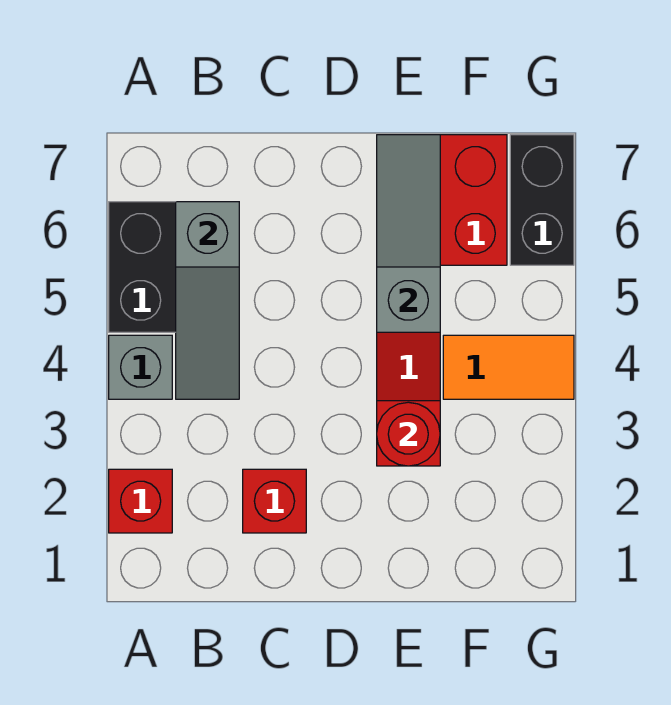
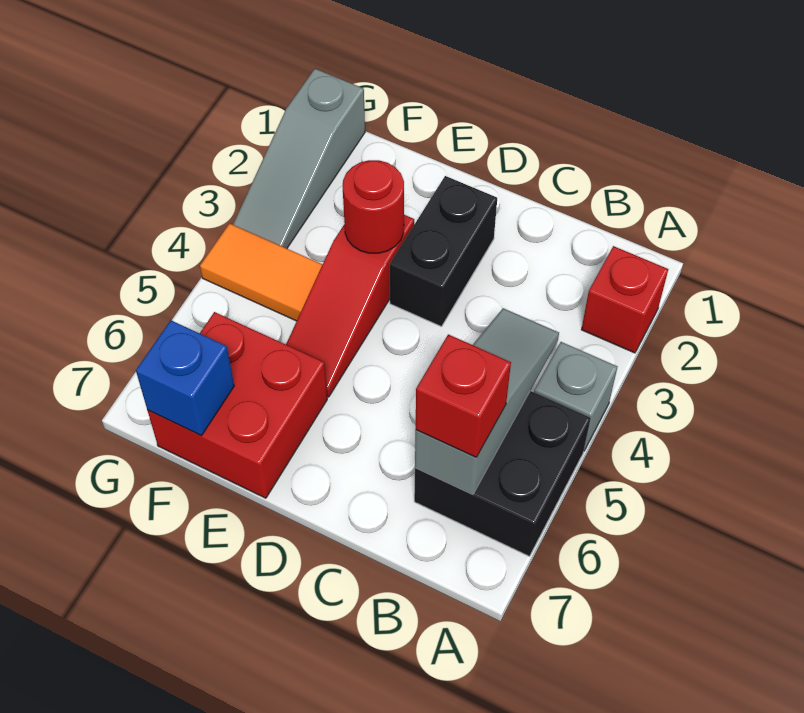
red brick C2 level 1 -> red brick B6 level 3
grey slope E5:E7 level 2 top 5 -> grey slope G1:G3 level 1 top 1
none -> blue brick F7 level 2
black brick G6:G7 level 1 -> black brick D2:D3 level 1

